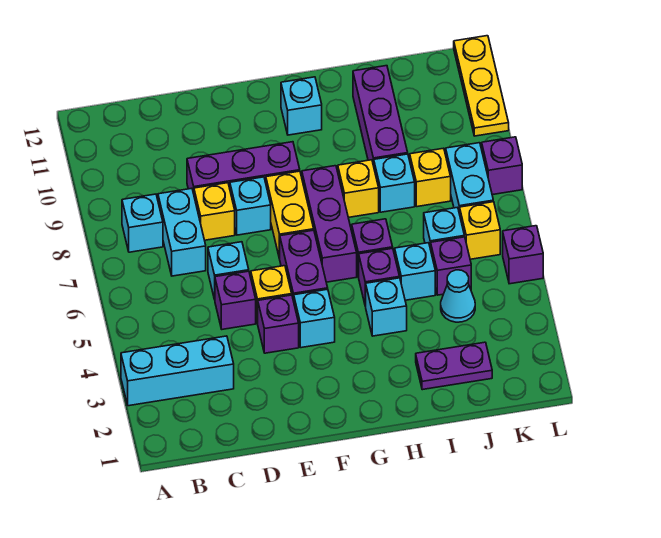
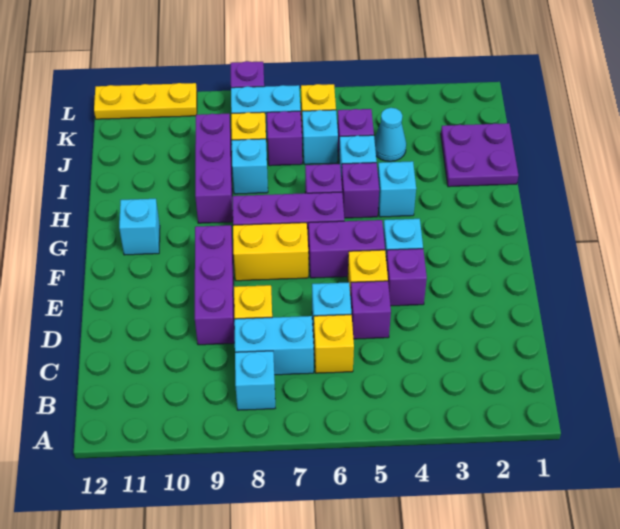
cyan brick A3:C3 level 1 -> none
cyan brick E8 level 1 -> none
yellow brick H8 level 1 -> yellow brick C6 level 1
purple plate I2:J2 level 1 -> purple plate I1:J2 level 1
purple brick I9:I11 level 1 -> purple brick H9:J9 level 1
purple brick L5 level 1 -> purple brick J7 level 1

